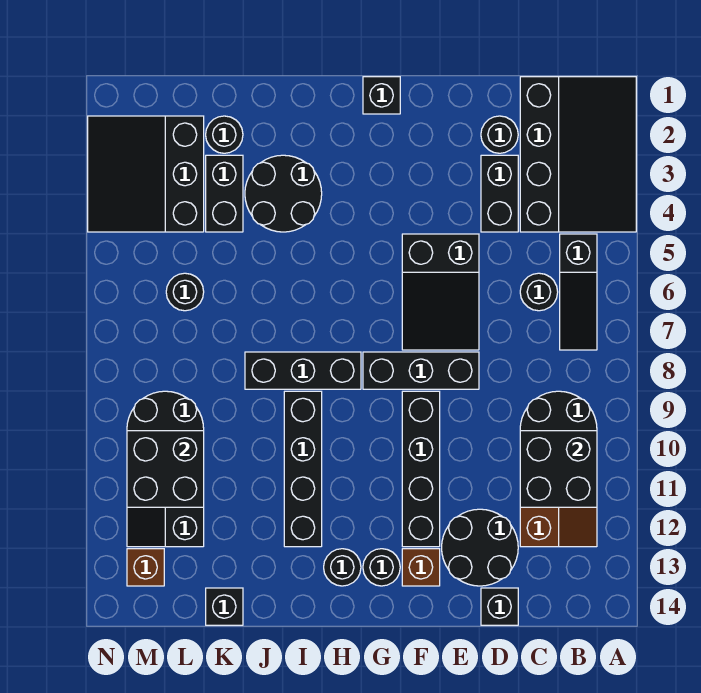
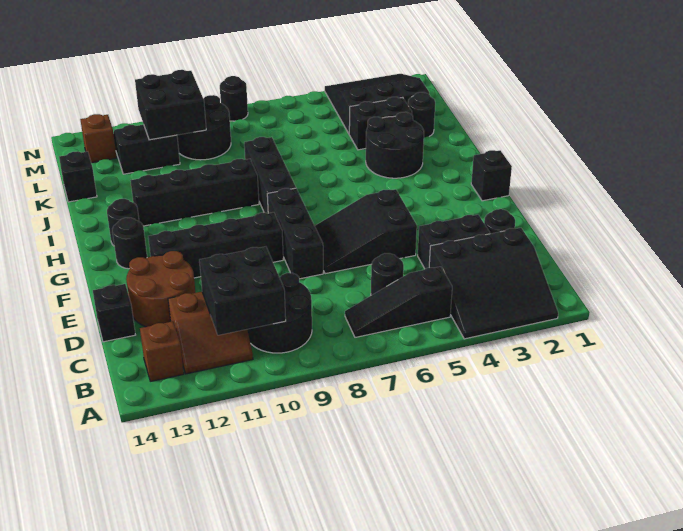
black slope A1:C4 level 1 top C -> black slope A2:C4 level 1 top C
black round brick D12:E13 level 1 -> brown round brick D12:E13 level 1
brown brick F13 level 1 -> brown brick B13 level 1
black round brick L6 level 1 -> black round brick N8 level 1

